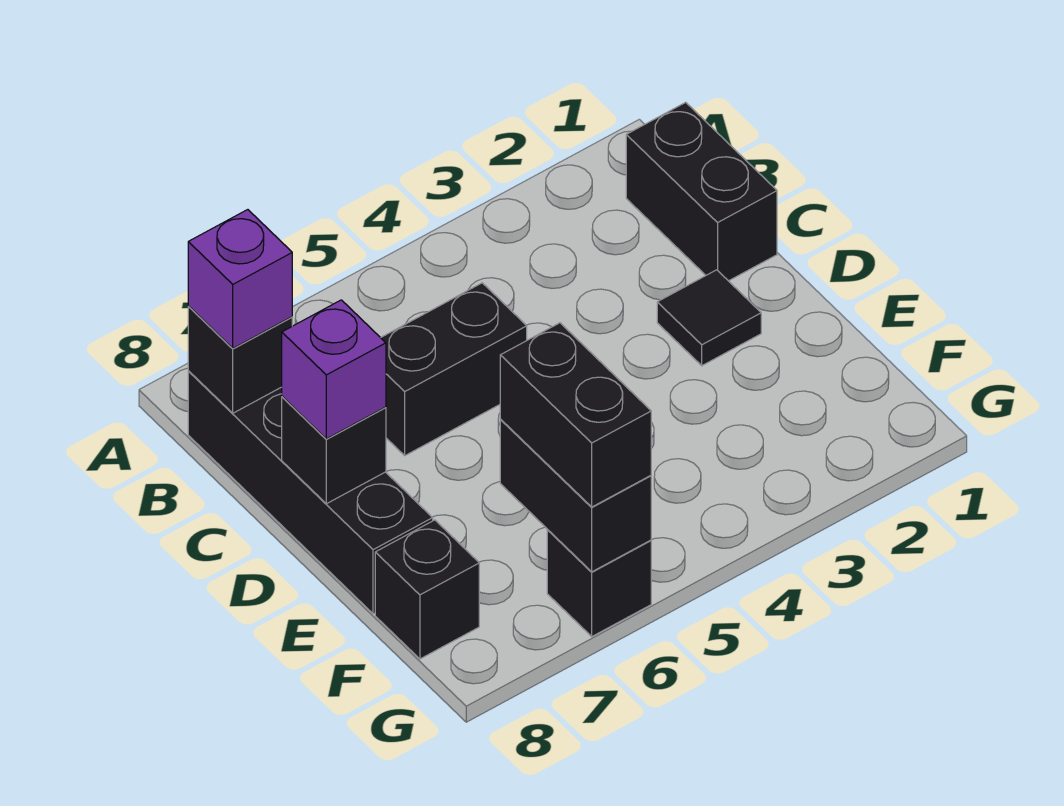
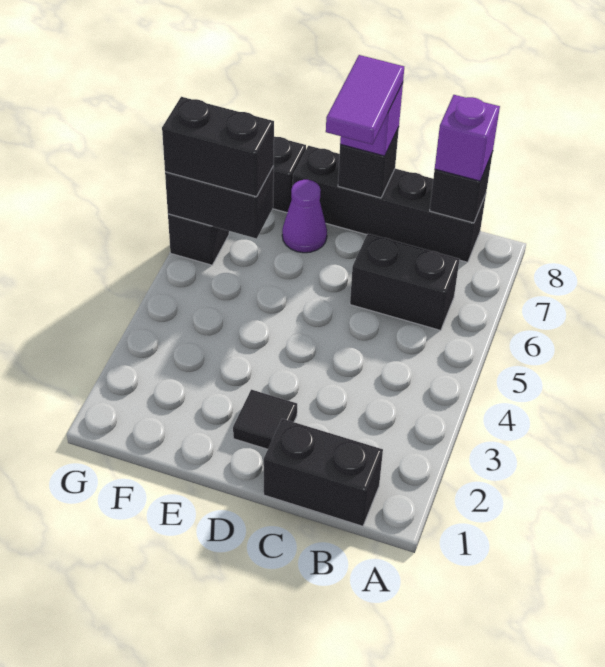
black brick C5:C6 level 1 -> black brick B6:C6 level 1
none -> purple tile D7:D8 level 4
none -> purple cone E7 level 1

